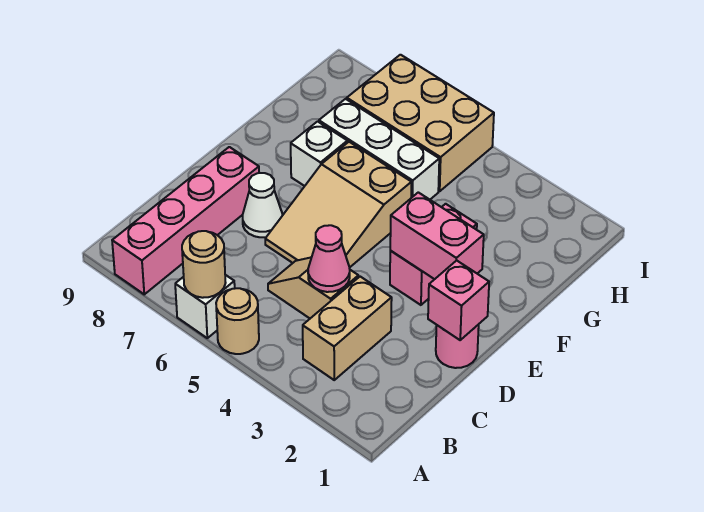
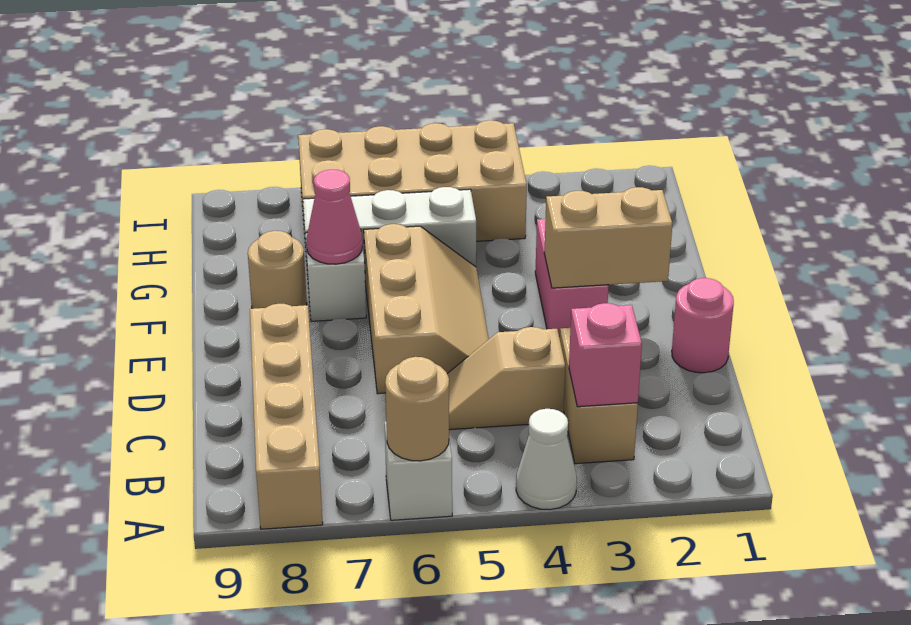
tan round brick A5 level 1 -> tan round brick F8 level 1
pink brick A8:D8 level 1 -> tan brick A8:D8 level 1
pink cone C4 level 2 -> pink cone F7 level 2
pink brick D1 level 2 -> pink brick B3 level 2
tan slope D5:F6 level 1 top F -> tan slope D5:F6 level 1 top 6
white cone D7 level 1 -> white cone A4 level 1
pink brick E2:E3 level 2 -> tan brick E2:E3 level 2
tan brick H5:I7 level 1 -> tan brick H4:I7 level 1

